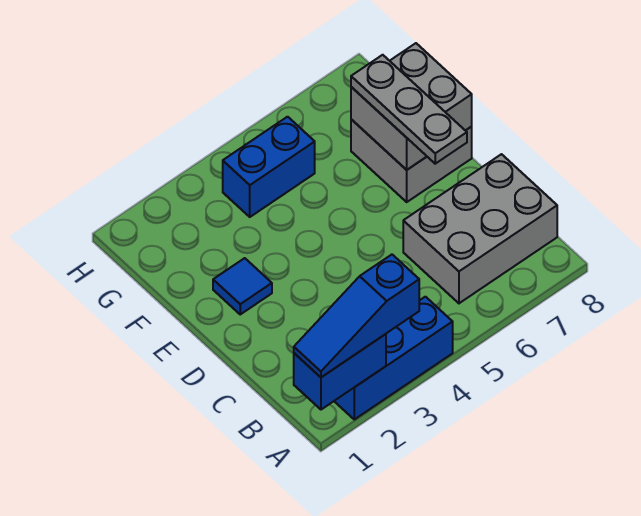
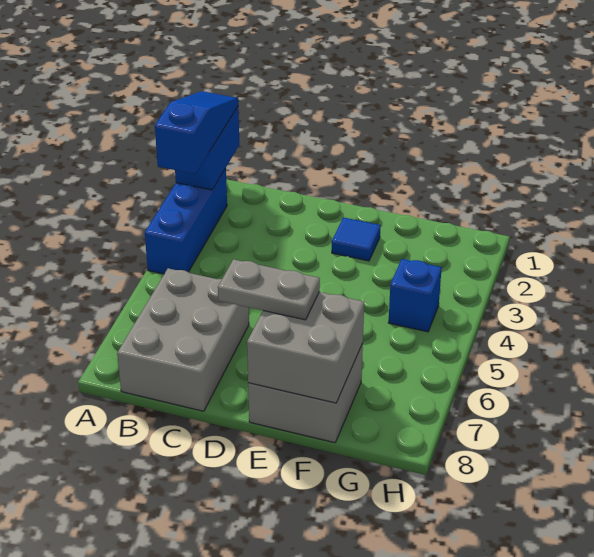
grey plate D7:F7 level 3 -> grey plate D7:E7 level 3
blue brick G4:G5 level 1 -> blue brick G4 level 1

